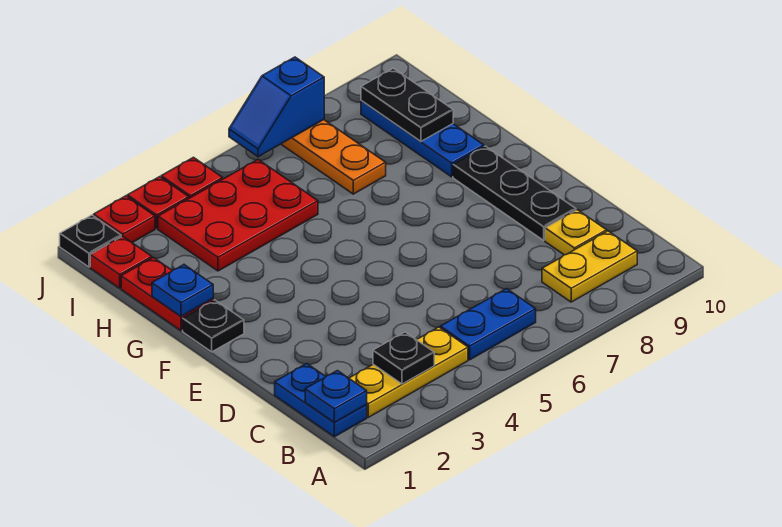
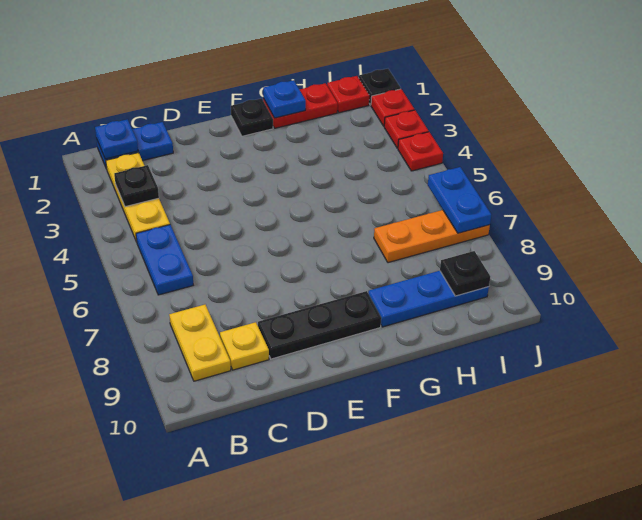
red plate H3:I5 level 1 -> none
black plate H9:I9 level 2 -> black plate I9 level 2
blue slope J6:J7 level 2 top 7 -> blue plate J6:J7 level 2

